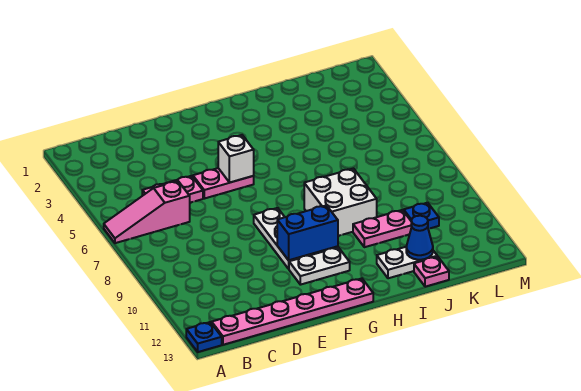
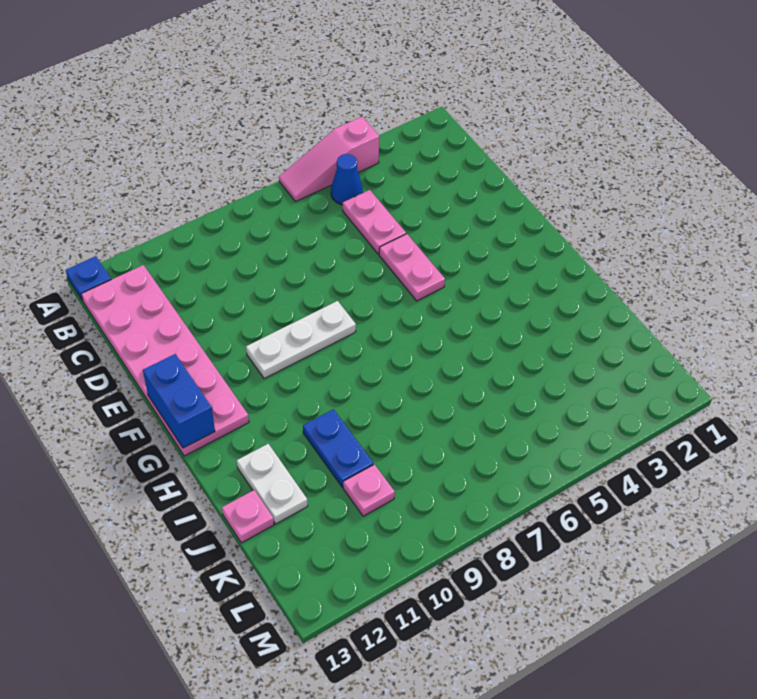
pink slope A6:C6 level 1 top C -> pink slope A4:A6 level 1 top 4
pink plate B13:G13 level 1 -> pink plate B12:G13 level 1
white brick F5 level 2 -> none
blue brick F10:G10 level 2 -> blue brick F13:G13 level 2
white plate F11:G11 level 1 -> none
white brick H8:I9 level 1 -> none
pink plate I10:J10 level 1 -> blue plate I10:J10 level 1
blue cone J12 level 2 -> blue cone B5 level 1
blue plate K10 level 1 -> pink plate K10 level 1

